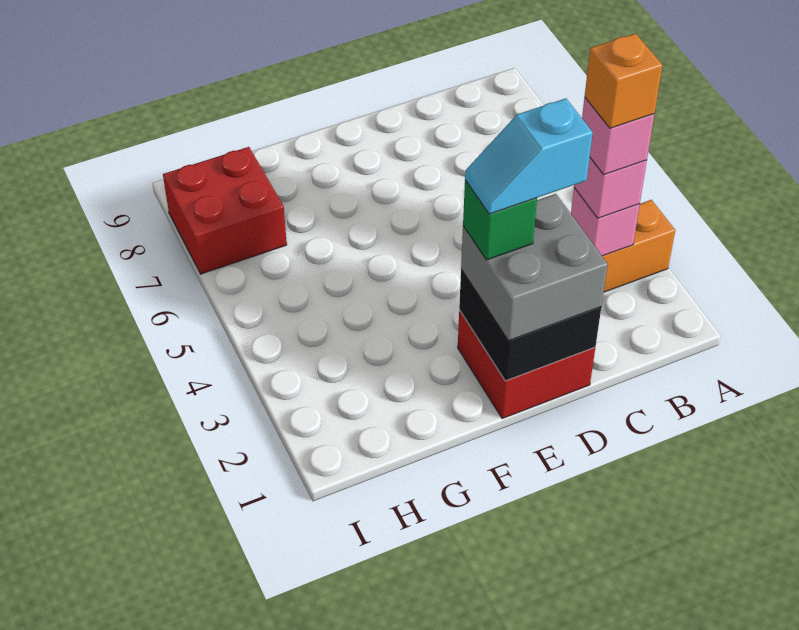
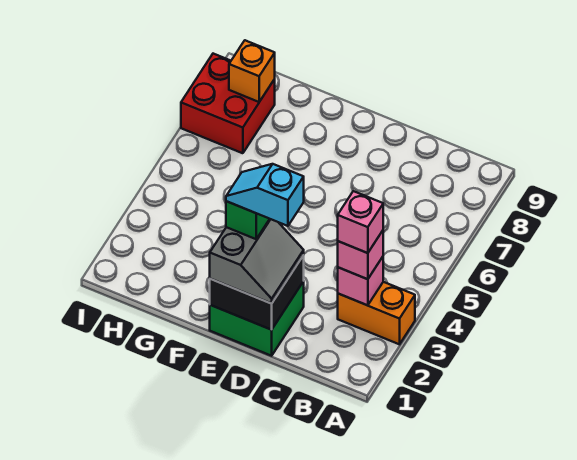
orange brick B3 level 5 -> orange brick H8 level 2
red brick D1:E2 level 1 -> green brick D1:E2 level 1
grey brick D1:E2 level 3 -> grey slope D1:E2 level 3 top E

